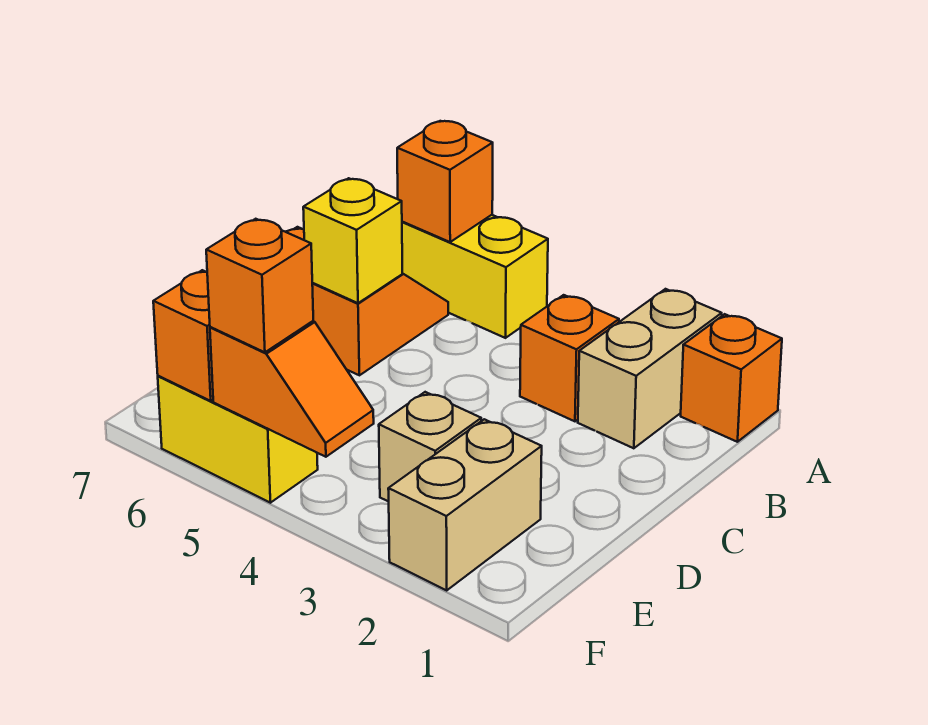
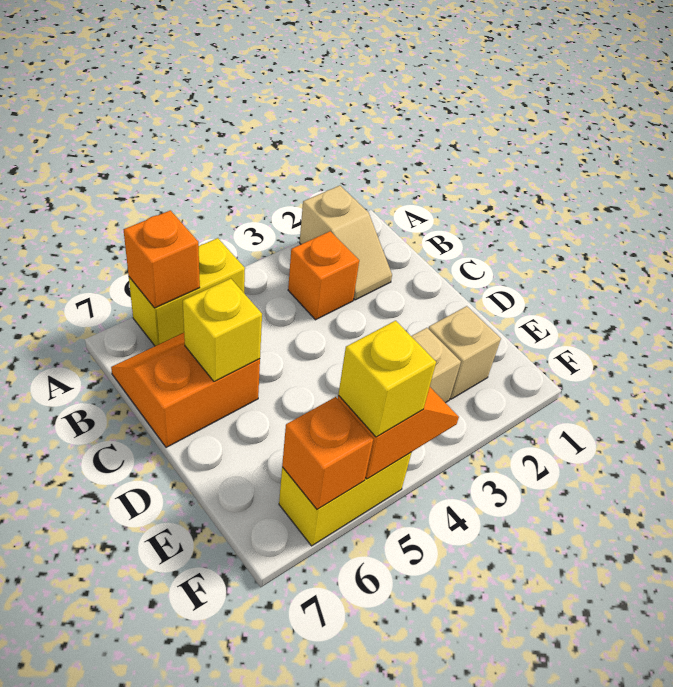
orange brick A1 level 1 -> none
tan brick A2:B2 level 1 -> tan slope A2:B2 level 1 top A
tan brick E2:F2 level 1 -> tan brick E2 level 1
orange brick F5 level 3 -> yellow brick F5 level 3

